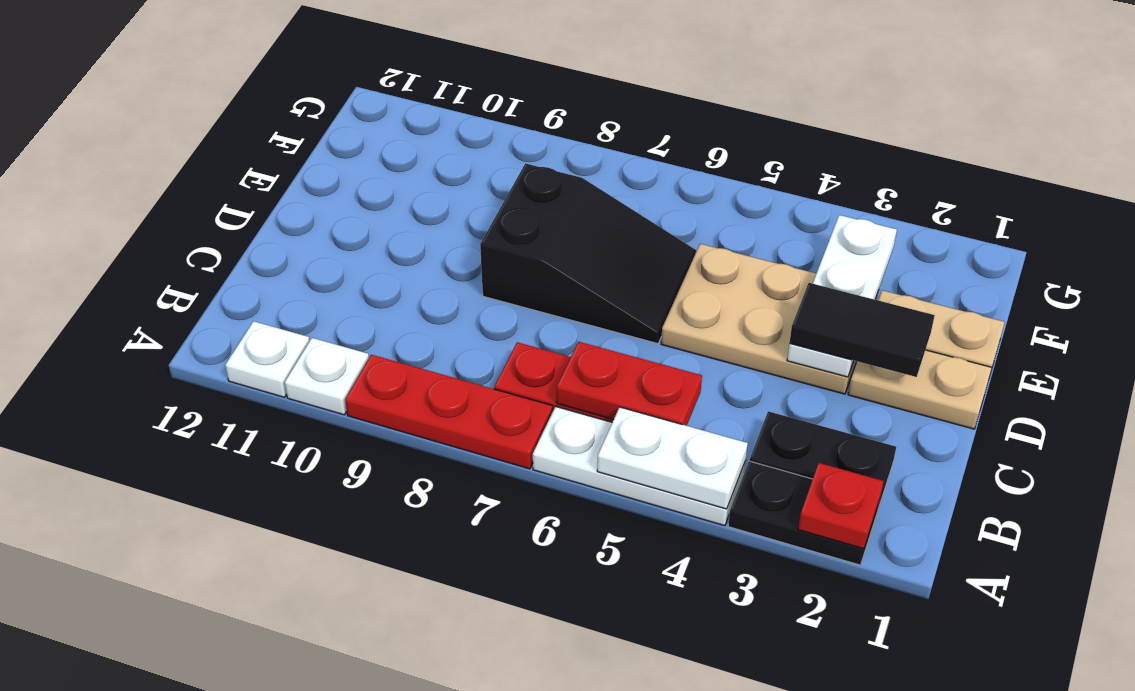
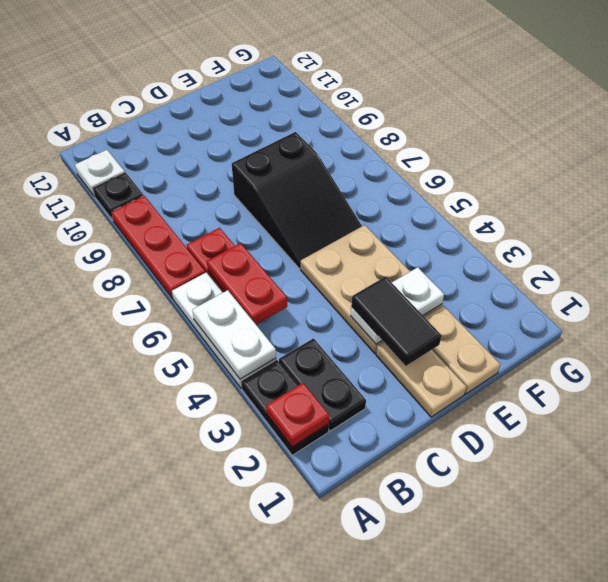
white plate A10 level 1 -> black plate A10 level 1
white plate D3:F3 level 2 -> white plate D3:E3 level 2

